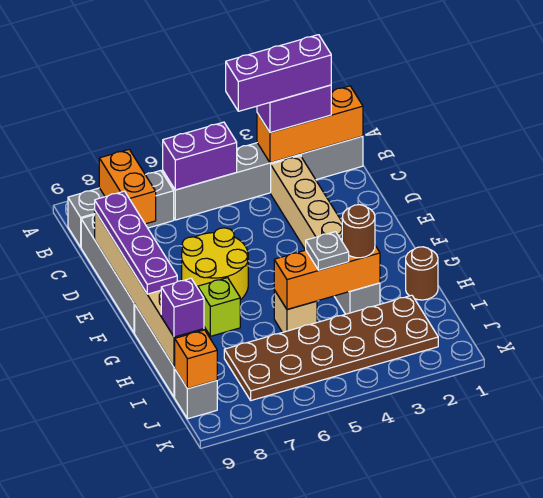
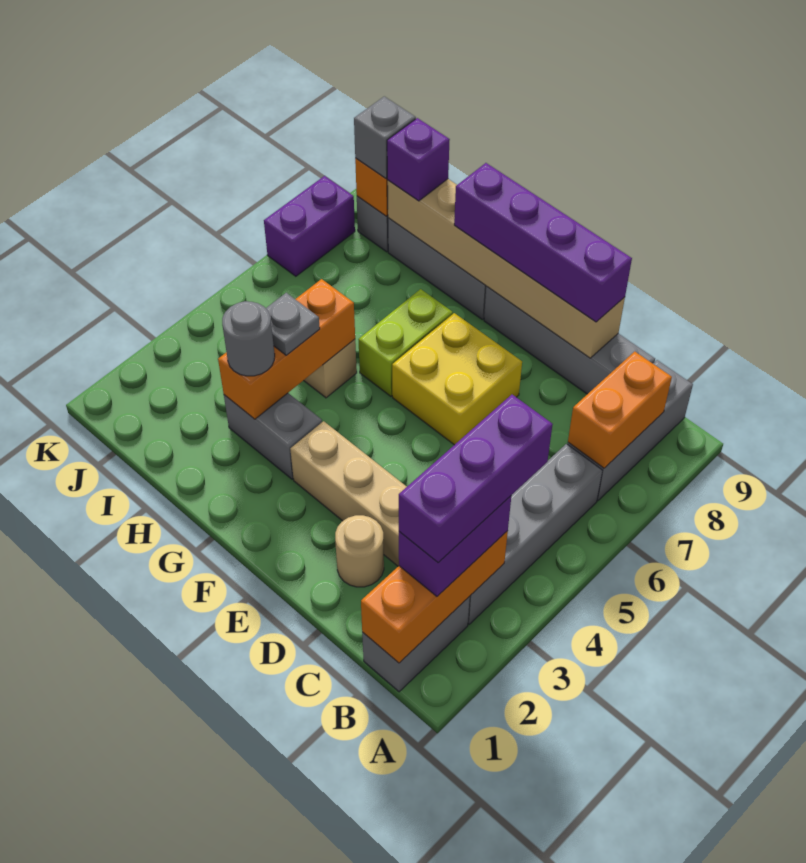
purple brick B5:B6 level 2 -> purple brick K7:K8 level 1
orange brick B8:C8 level 2 -> orange brick B7:B8 level 2
none -> tan round brick D2 level 1
purple plate D9:G9 level 3 -> purple brick D9:G9 level 3
yellow round brick E6:F7 level 1 -> yellow brick E6:F7 level 1
lime brick G7 level 1 -> lime brick G6:G7 level 1
brown round brick H1 level 1 -> none
brown round brick H3 level 3 -> grey round brick H3 level 3
brown plate I2:J7 level 1 -> none
none -> grey brick J9 level 3

